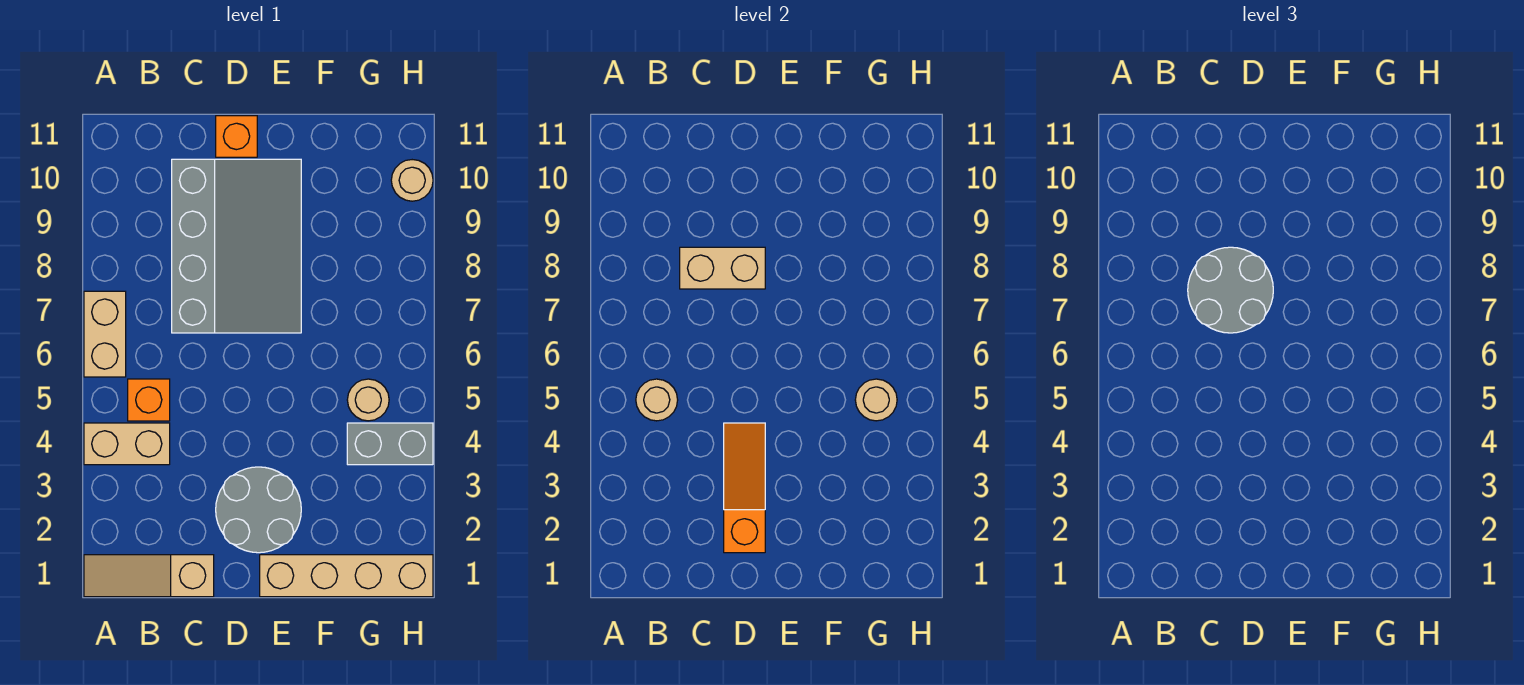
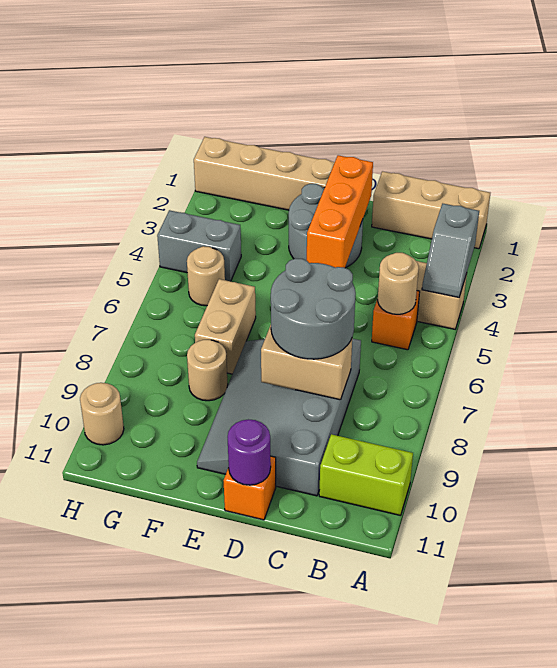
tan slope A1:C1 level 1 top C -> tan brick A1:C1 level 1
none -> grey slope A3:A4 level 2 top 3
tan brick A6:A7 level 1 -> tan brick F6:F7 level 1
none -> lime brick A10:B10 level 1
orange slope D2:D4 level 2 top 2 -> orange brick D2:D4 level 2
none -> purple round brick D11 level 2
tan round brick G5 level 2 -> tan round brick F8 level 1

